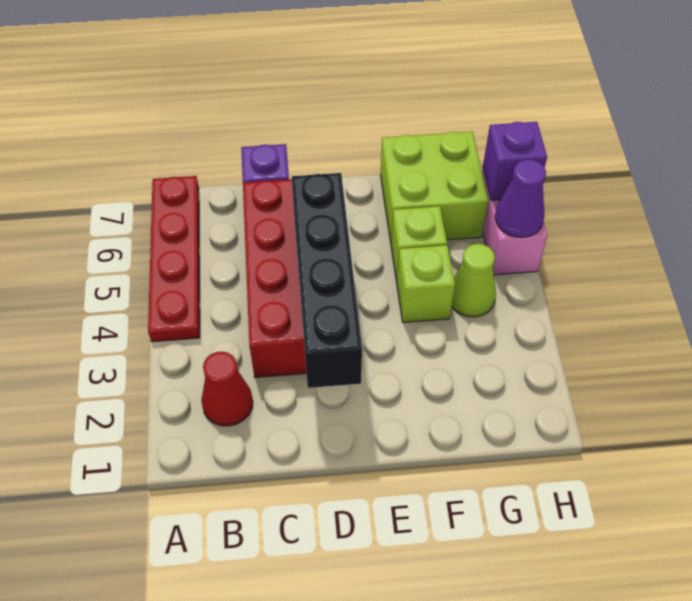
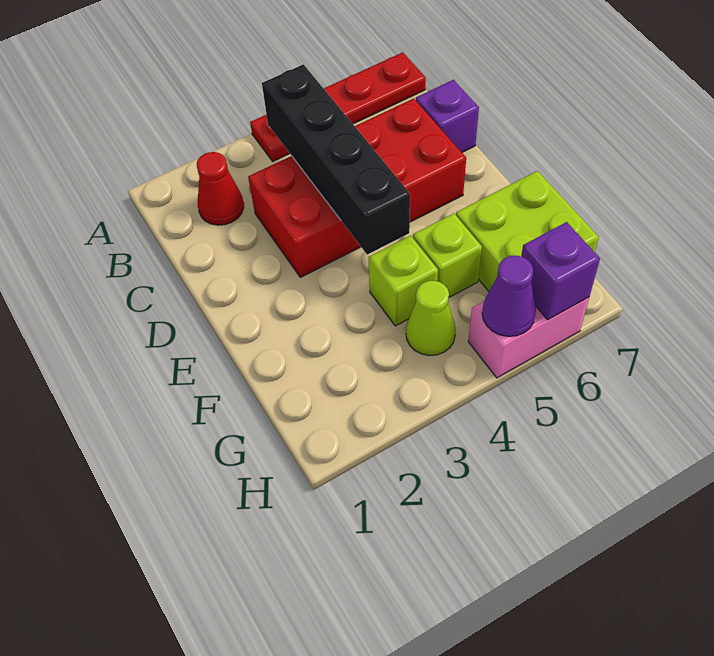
black brick D2:D5 level 2 -> black brick B4:E4 level 2

